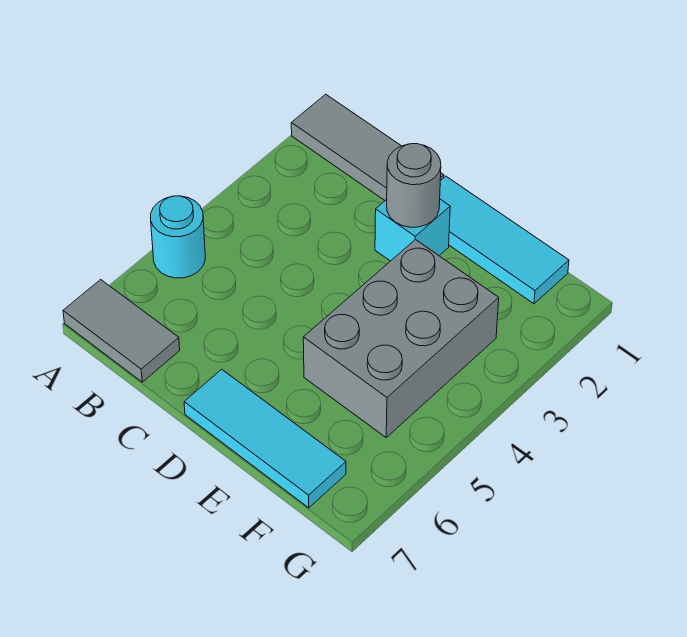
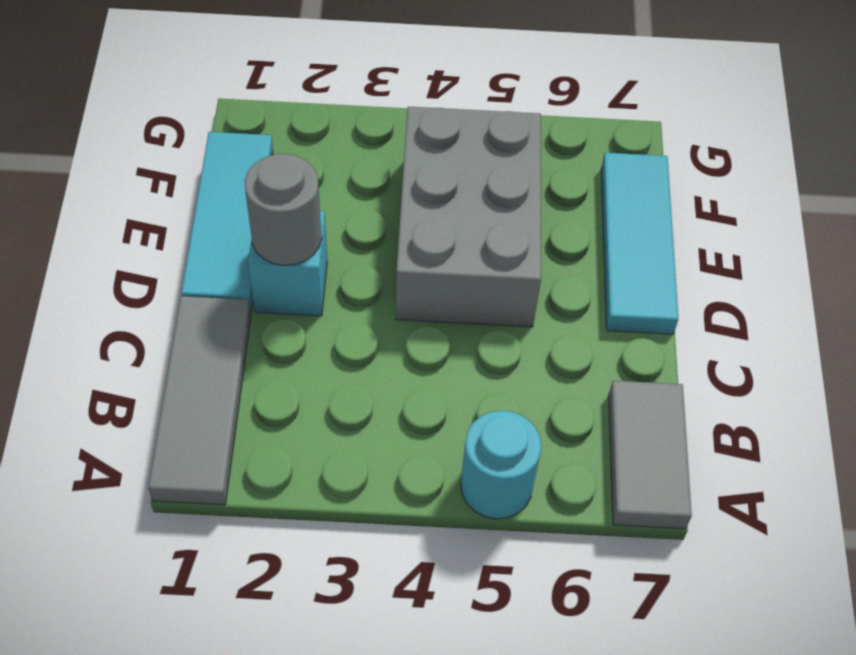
grey brick E3:F5 level 1 -> grey brick D4:F5 level 1

